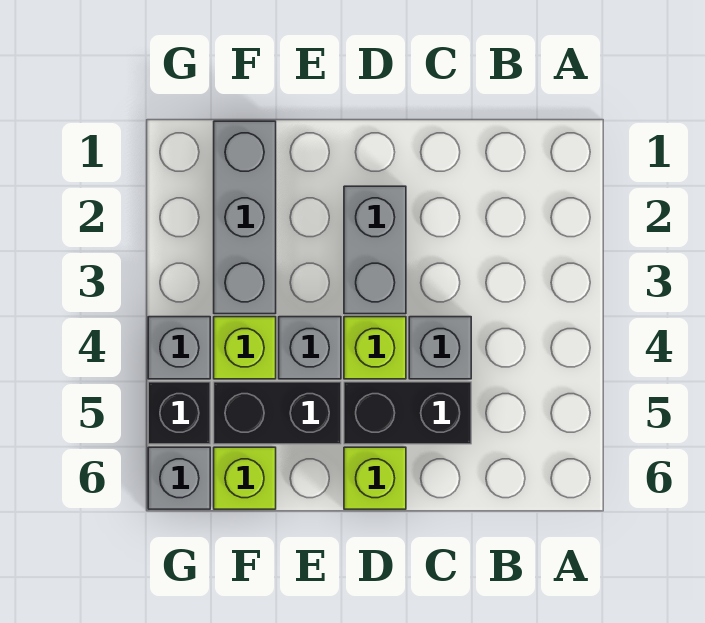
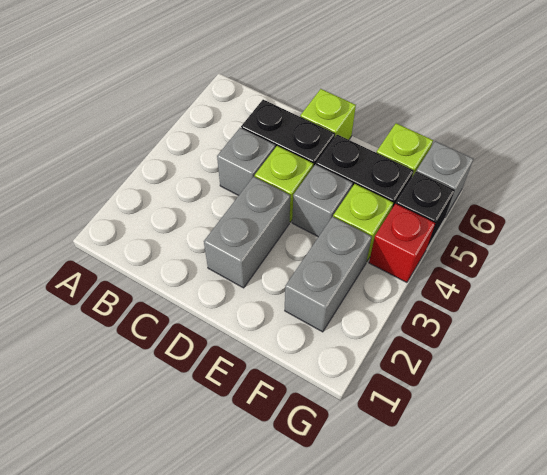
grey brick F1:F3 level 1 -> grey brick F2:F3 level 1
grey brick G4 level 1 -> red brick G4 level 1

